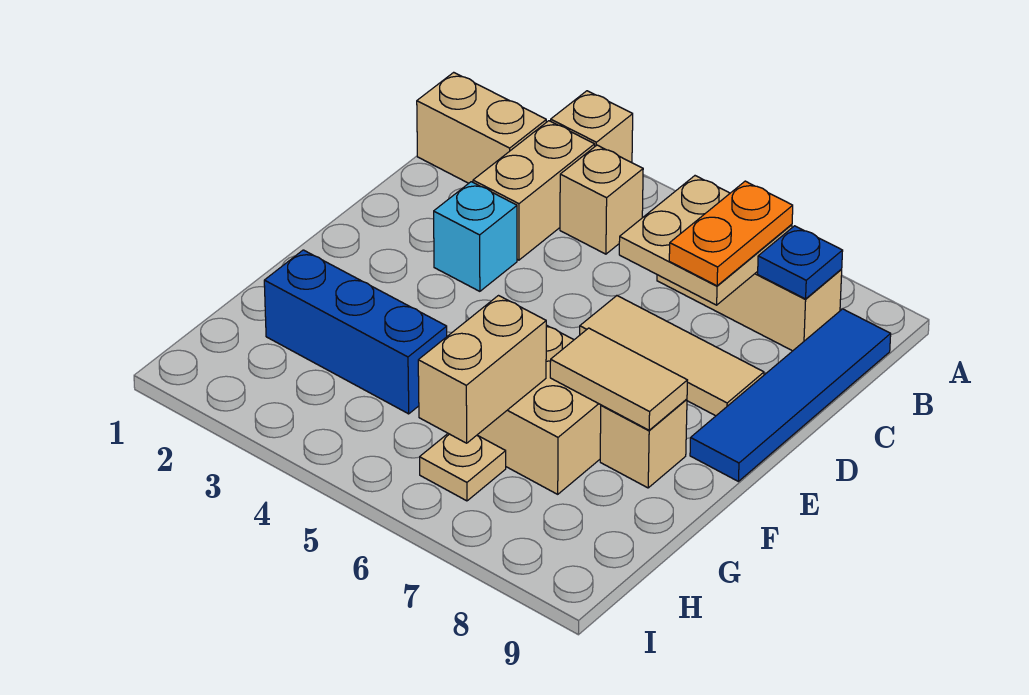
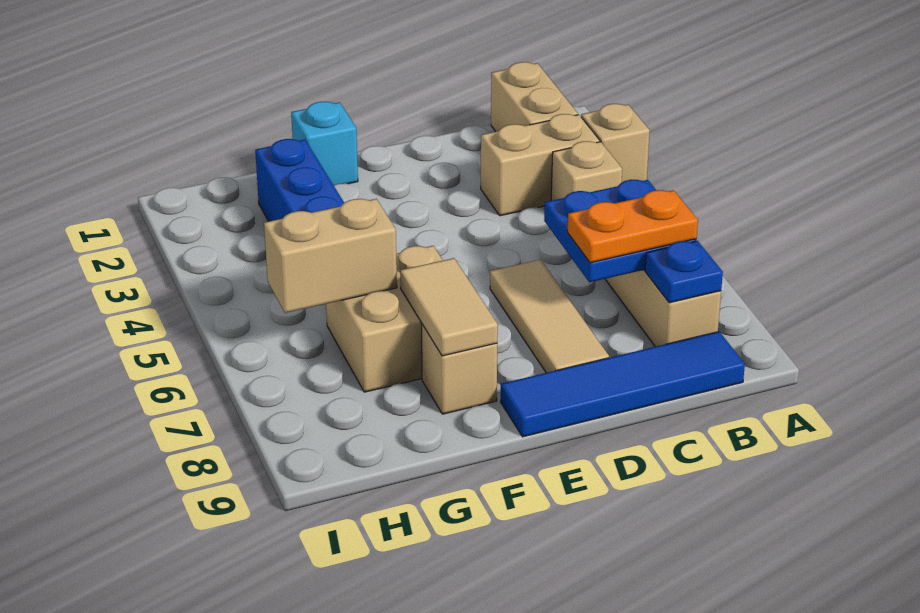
tan plate B6:C7 level 2 -> blue plate B6:C7 level 2
cyan brick D3 level 1 -> cyan brick F1 level 1
tan plate H6 level 1 -> none

